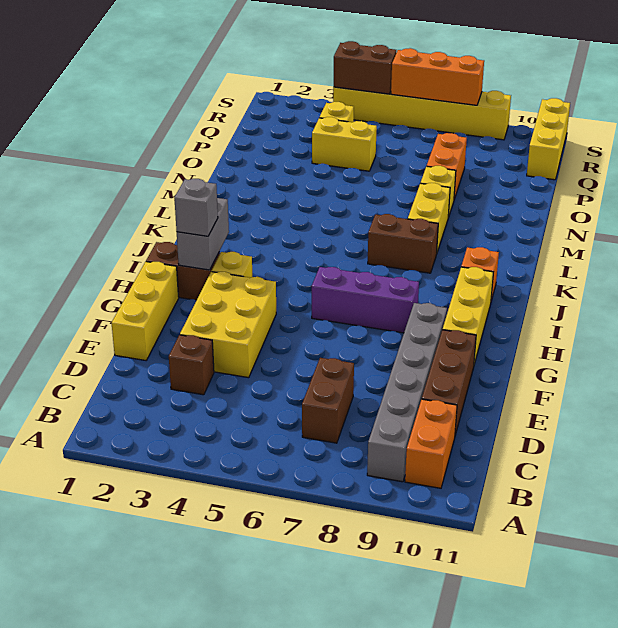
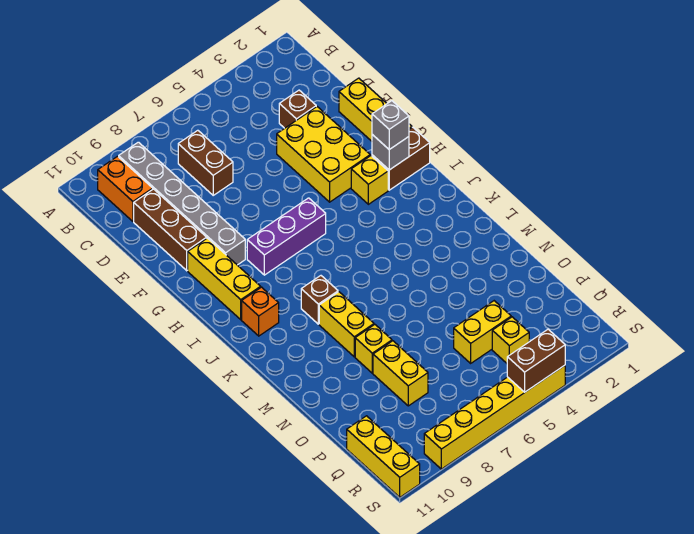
grey brick H2:I2 level 2 -> grey brick H2 level 2
brown brick K7:K8 level 1 -> brown brick K8 level 1
orange brick O8:P8 level 1 -> yellow brick O8:P8 level 1
orange brick S6:S8 level 2 -> none

